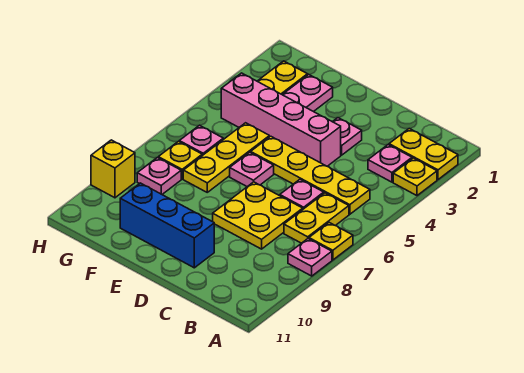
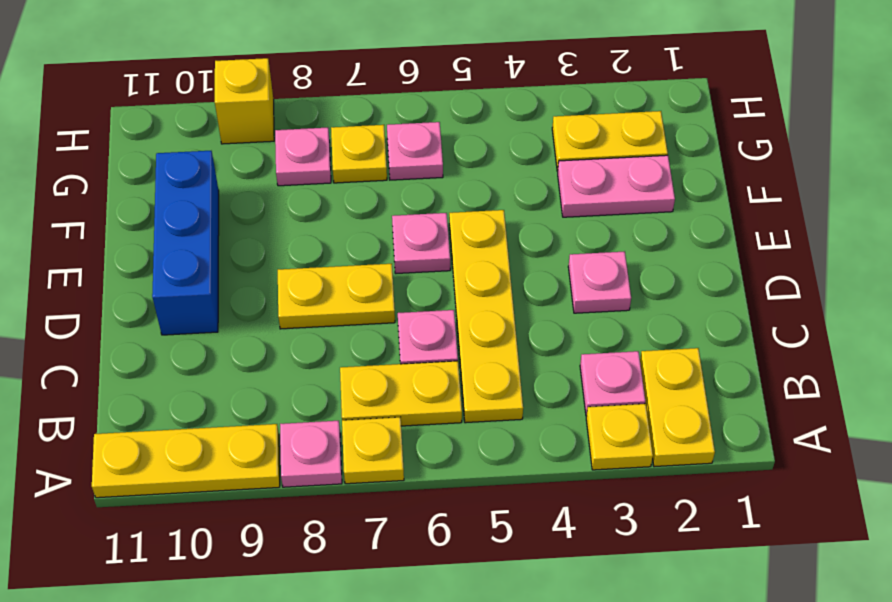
yellow plate C7:D8 level 1 -> yellow plate D7:D8 level 1
pink brick D4:G4 level 1 -> none
yellow plate F5:F7 level 1 -> yellow plate A9:A11 level 1

